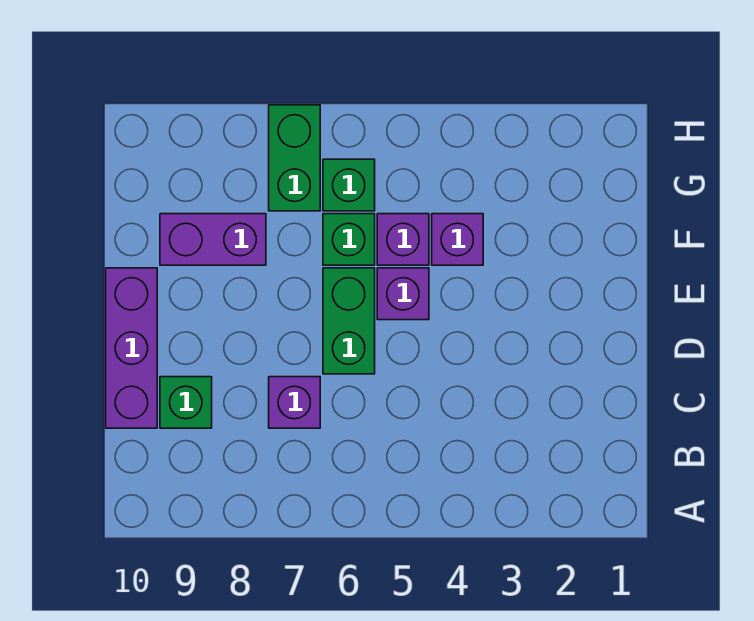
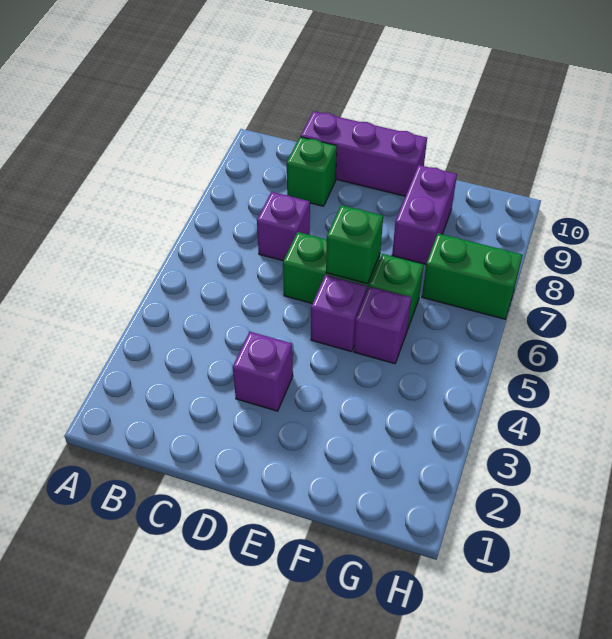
purple brick F4 level 1 -> purple brick D3 level 1
green brick G6 level 1 -> green brick E6 level 2

